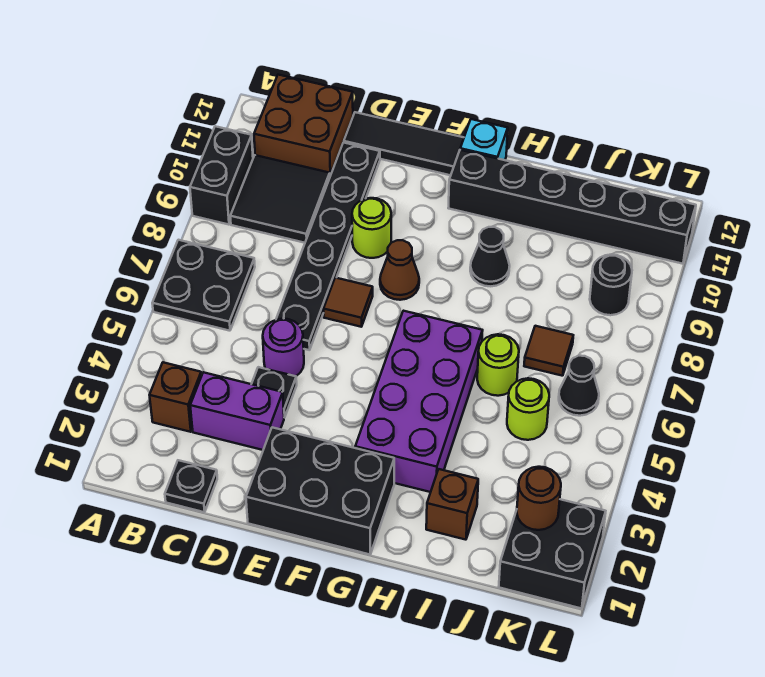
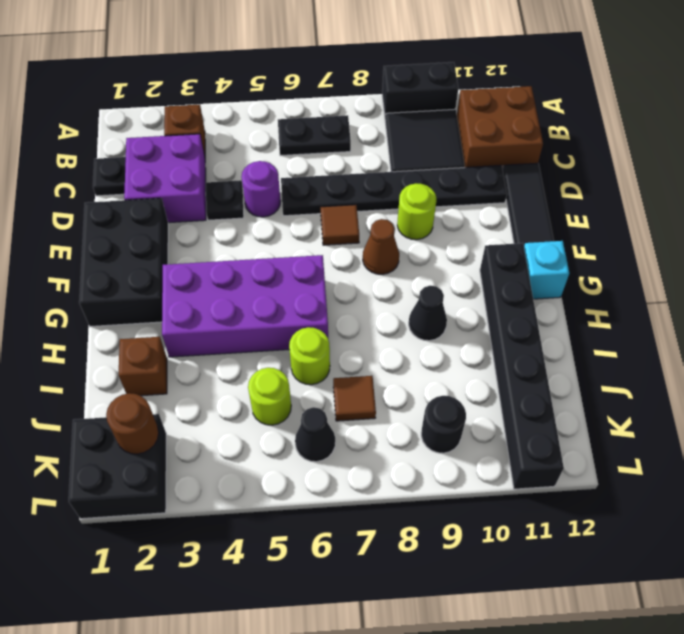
black plate A6:B7 level 1 -> black plate B6:B7 level 1
purple brick C3:D3 level 1 -> purple brick C2:D3 level 1

